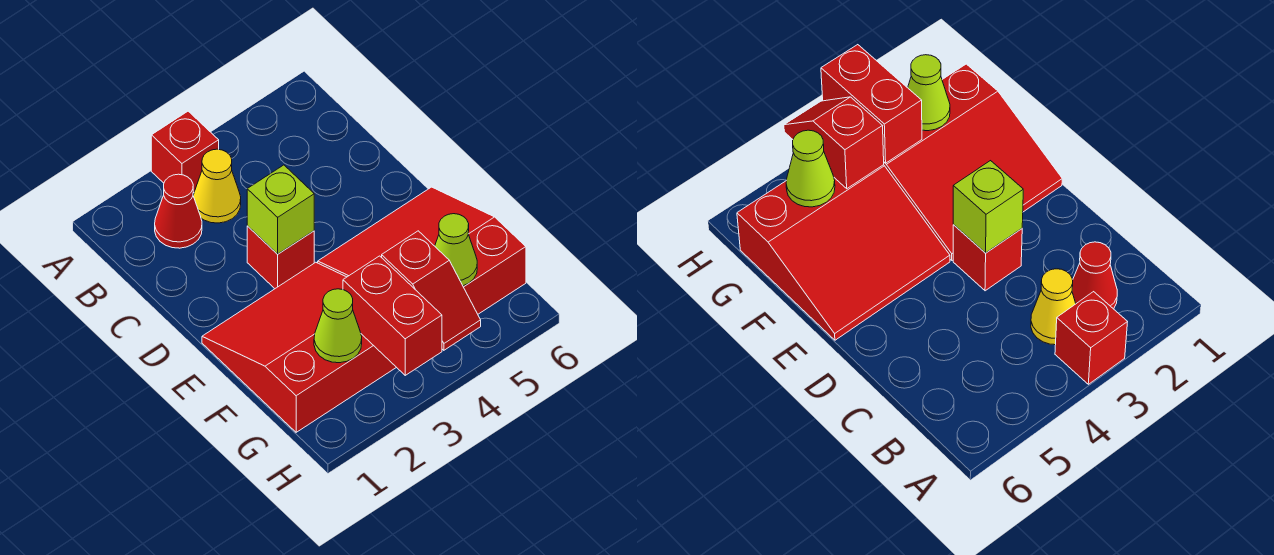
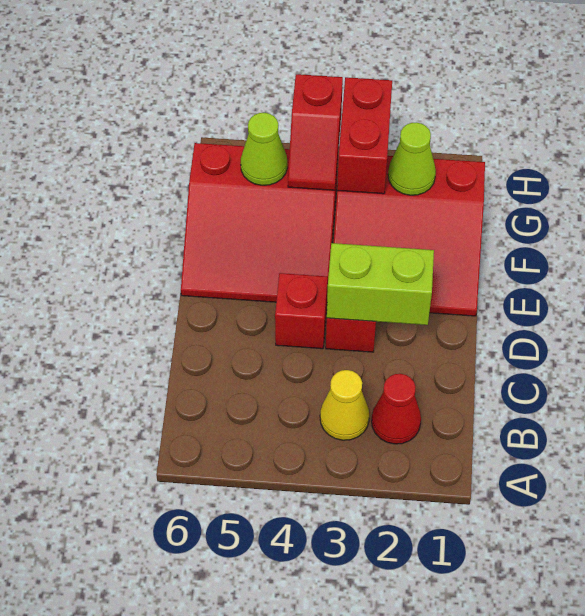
red brick A3 level 1 -> red brick D4 level 1
lime brick D3 level 2 -> lime brick D2:D3 level 2
red slope G4:H4 level 2 top G -> red slope G4:H4 level 2 top H

